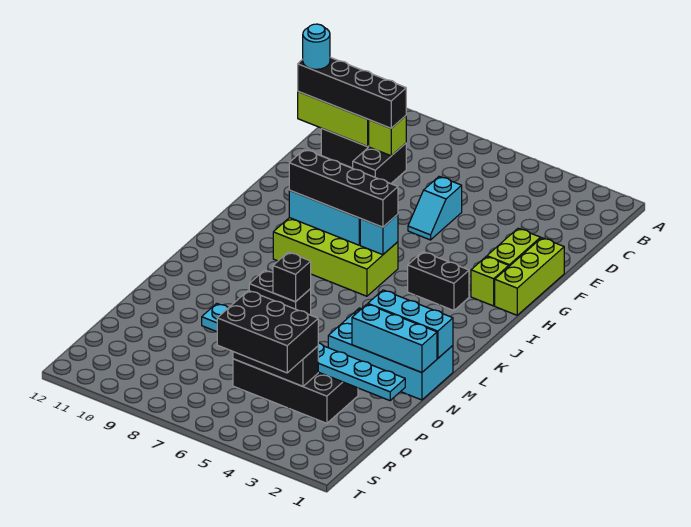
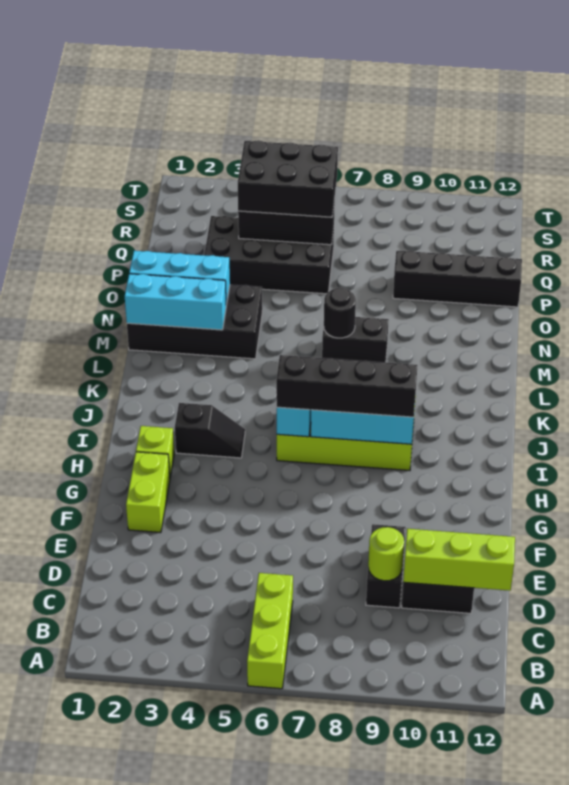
lime brick D9 level 2 -> lime round brick D9 level 2
black brick D9:D12 level 3 -> black brick P9:P12 level 1
cyan round brick D12 level 4 -> none
cyan slope E6:F6 level 1 top E -> none
lime brick F1:H1 level 1 -> lime brick A6:C6 level 1
black brick I3:I4 level 1 -> black slope I3:I4 level 1 top 3
cyan brick M1:N4 level 1 -> black brick M1:N4 level 1
black brick M7 level 2 -> black round brick M7 level 2
cyan plate P1:P8 level 2 -> none

